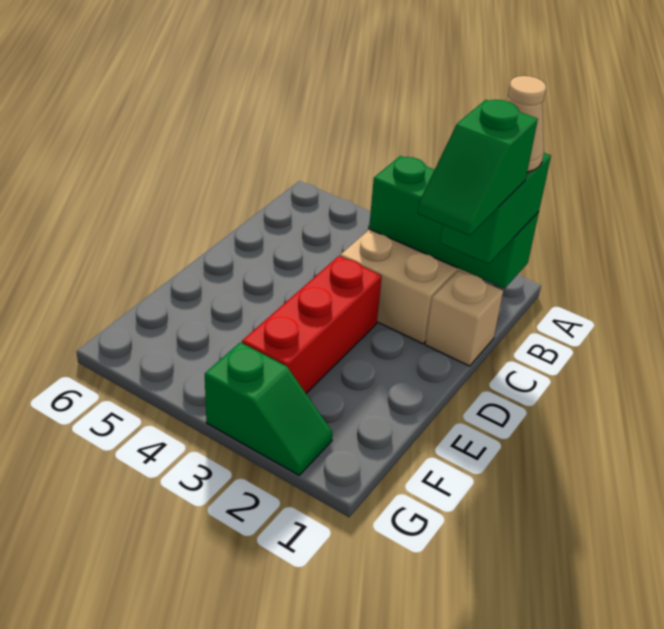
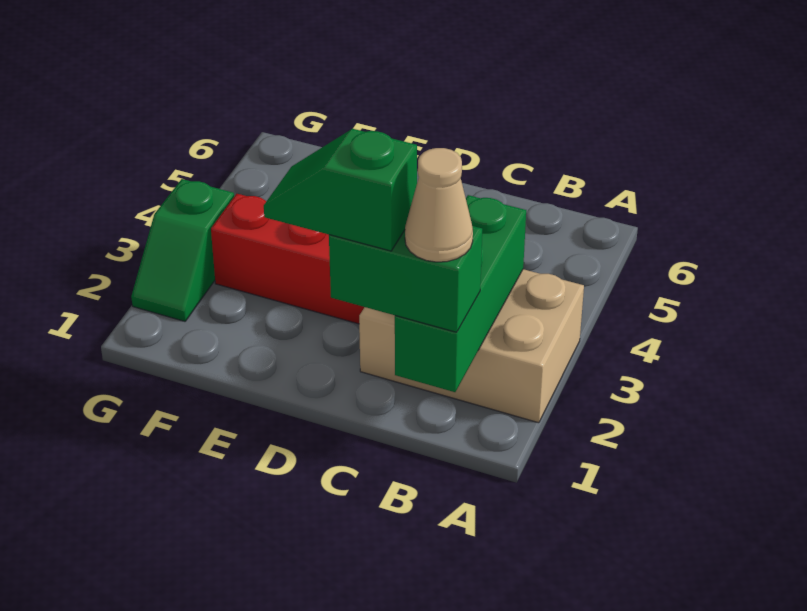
tan brick C1 level 1 -> none

